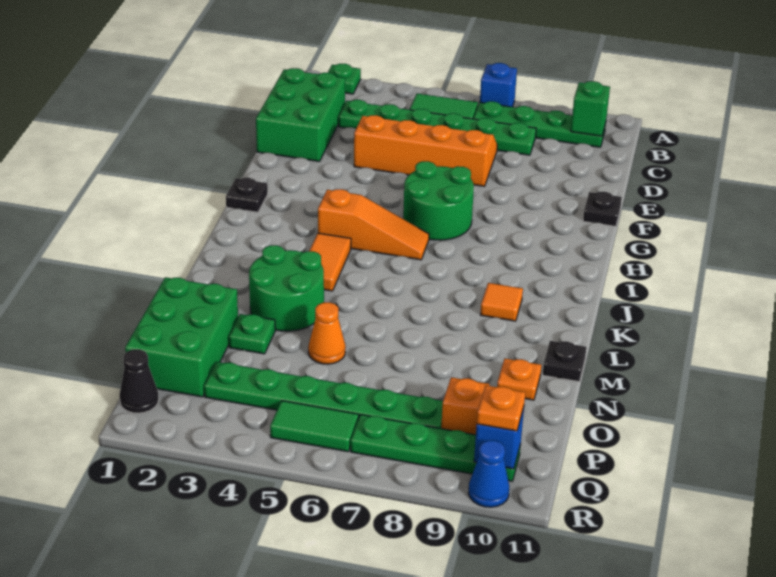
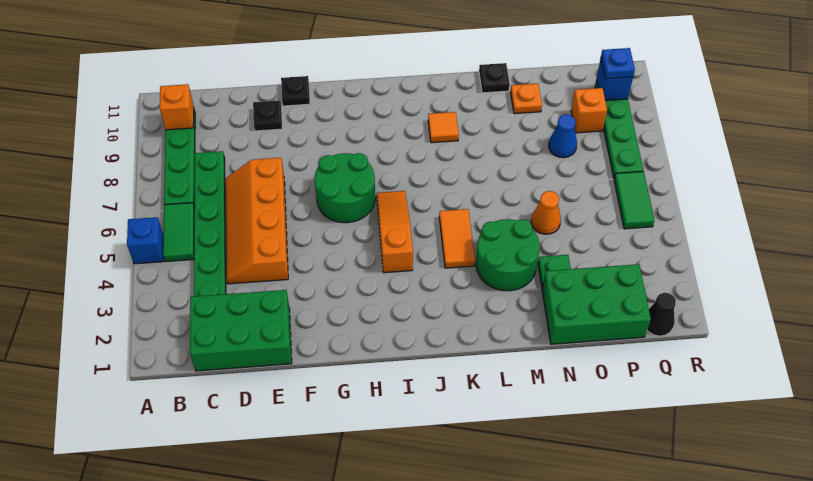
green plate A2 level 1 -> none
blue brick A7 level 1 -> blue brick A5 level 1
green brick B10 level 2 -> orange brick B10 level 2
black plate H1 level 1 -> black plate E10 level 1
orange tile J4:K4 level 1 -> orange tile K4:K5 level 1
green plate P3:P8 level 1 -> none
orange plate Q10 level 3 -> blue plate Q10 level 3
blue cone R10 level 1 -> blue cone O8 level 1

